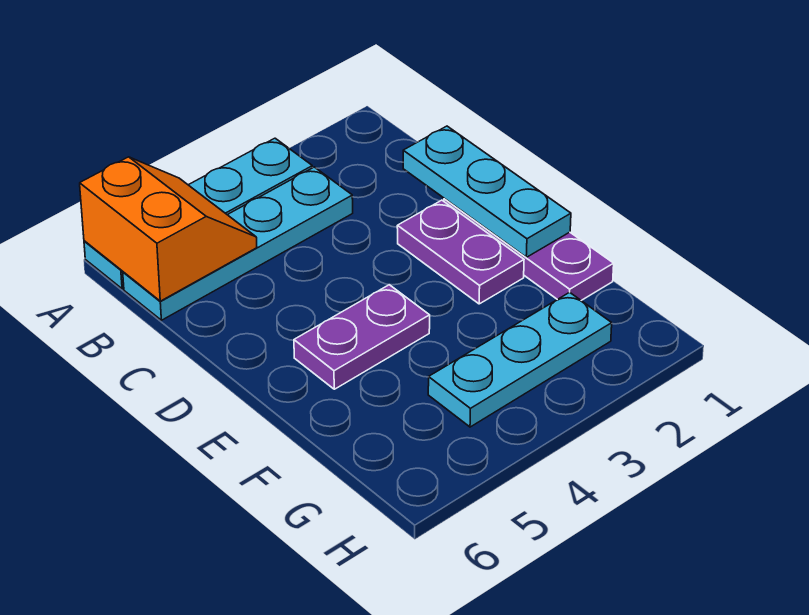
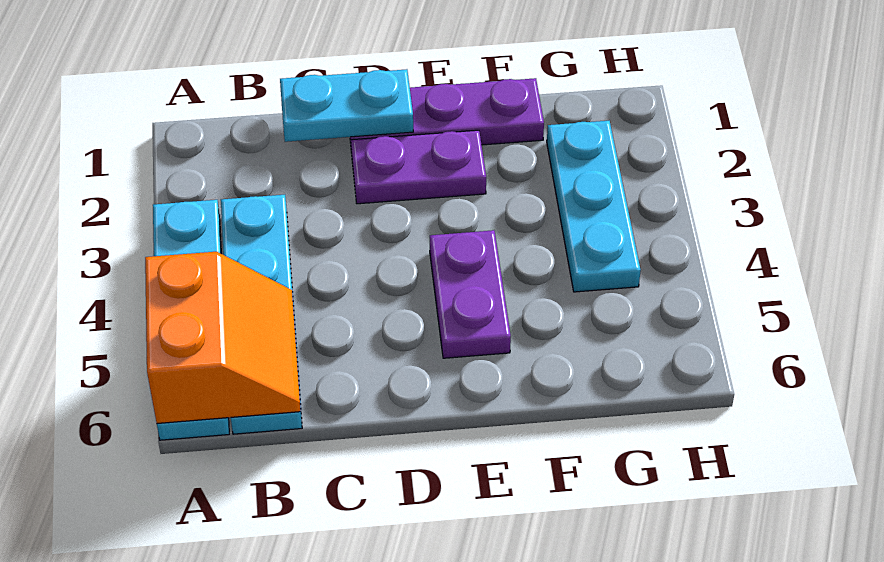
orange slope A5:B6 level 2 top 6 -> orange slope A5:B6 level 2 top A
cyan plate C1:E1 level 2 -> cyan plate C1:D1 level 2

